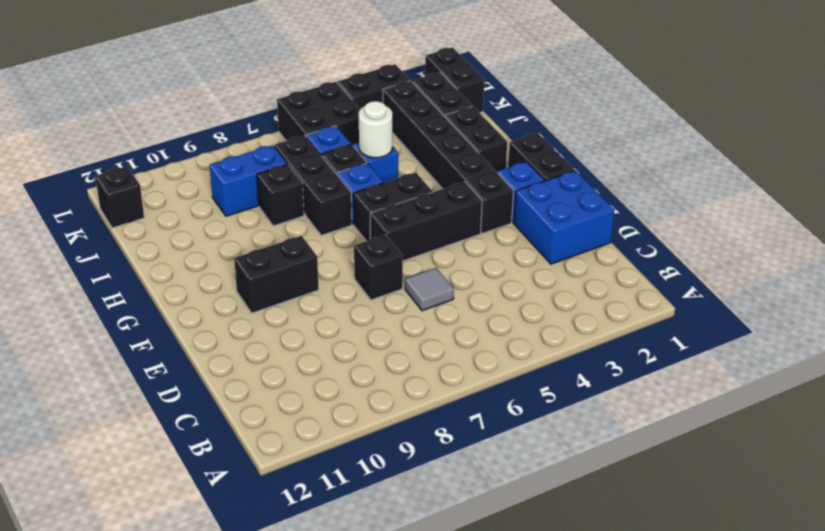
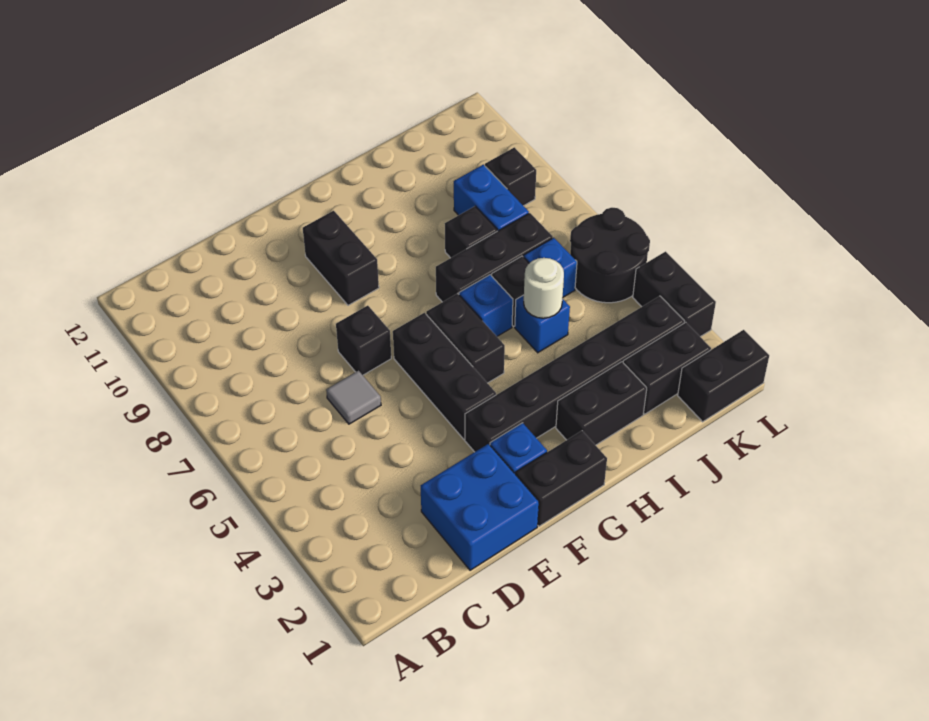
black brick K5:L6 level 1 -> black round brick K5:L6 level 1
black brick K12 level 1 -> black brick K9 level 1

